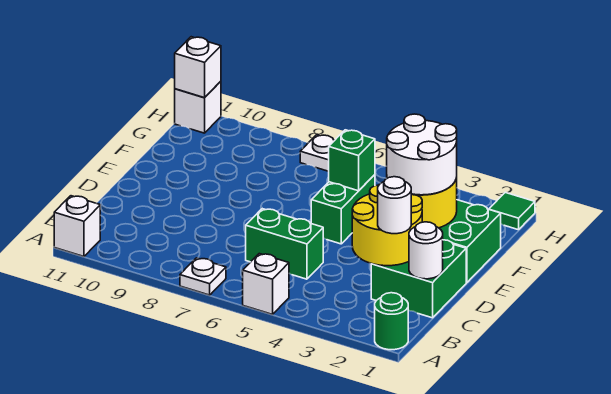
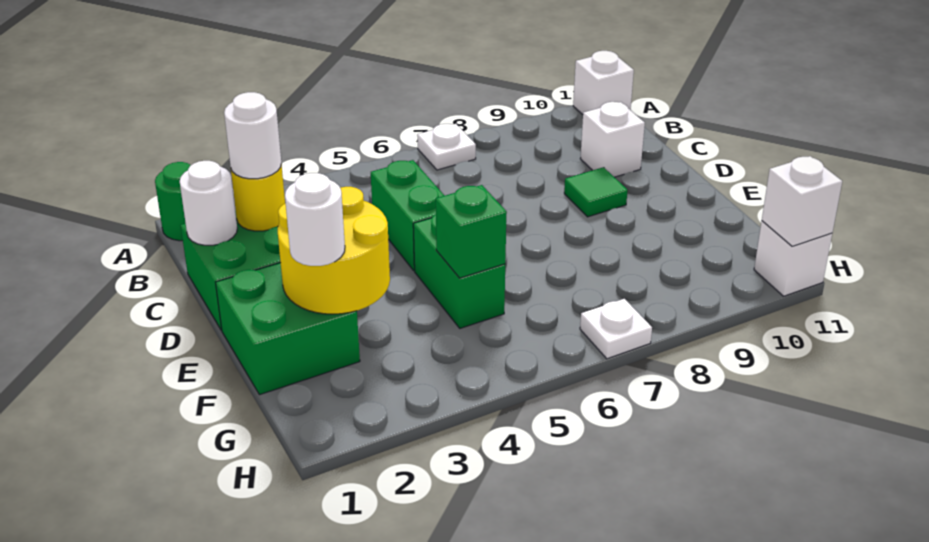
white brick A5 level 1 -> white brick C10 level 1
yellow round brick C2:D3 level 2 -> yellow round brick C2 level 2
green brick C5:C6 level 1 -> green brick C5:D5 level 1
white round brick E2:F3 level 3 -> white round brick F2 level 3
green tile H1 level 1 -> green tile D9 level 1

